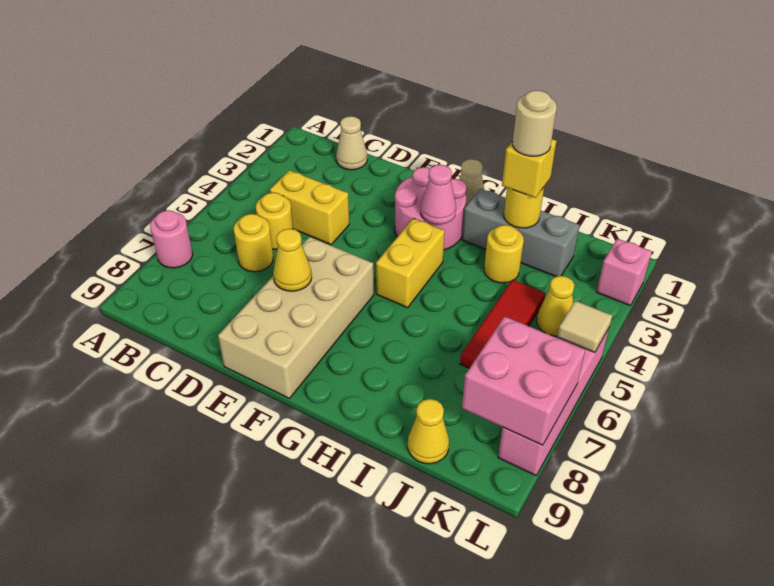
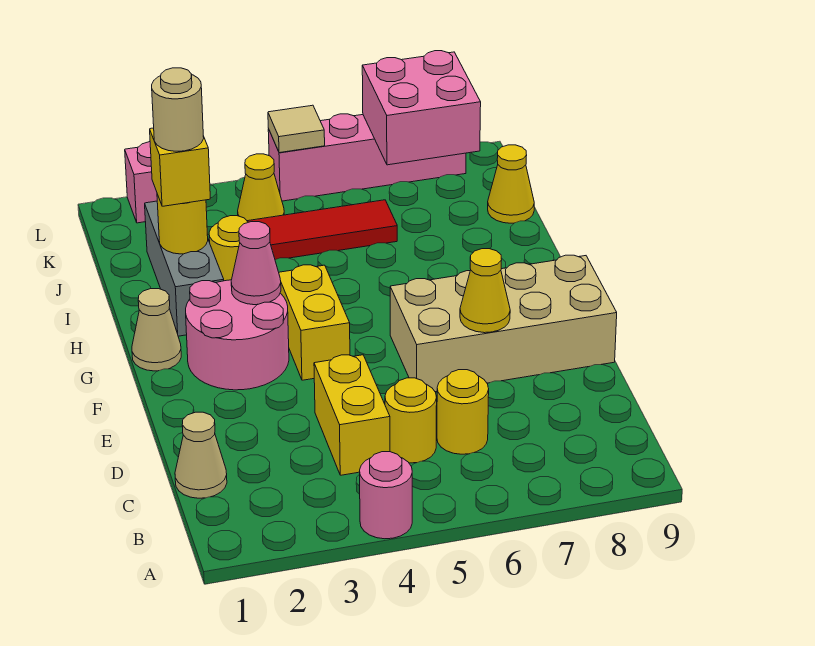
pink round brick A7 level 1 -> pink round brick A4 level 1
yellow brick G4:G5 level 1 -> yellow brick F4:G4 level 1

